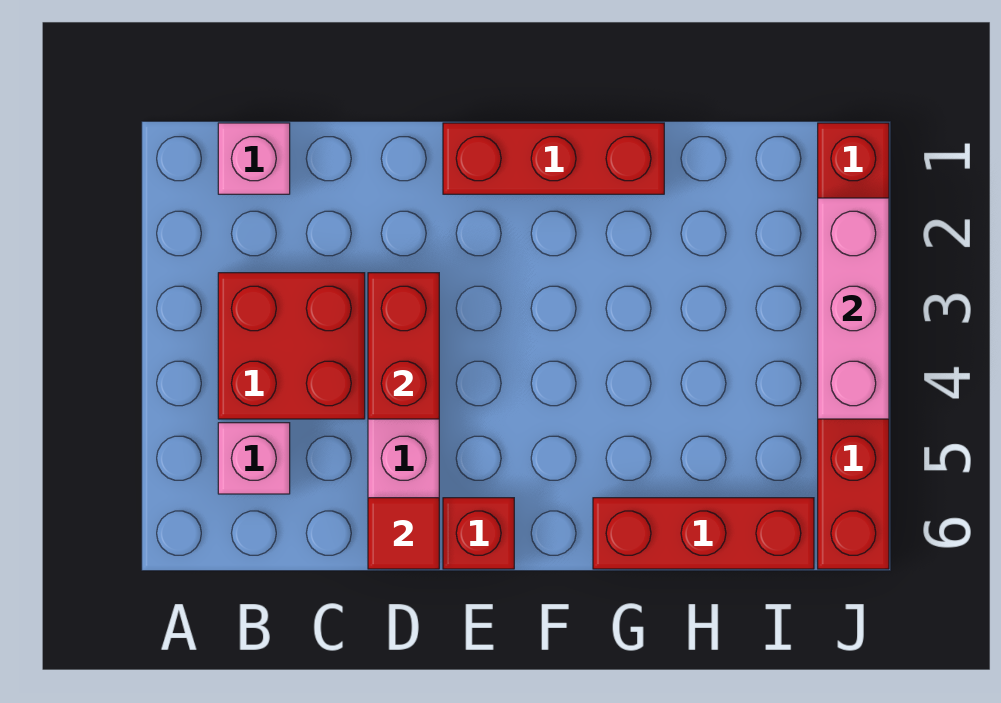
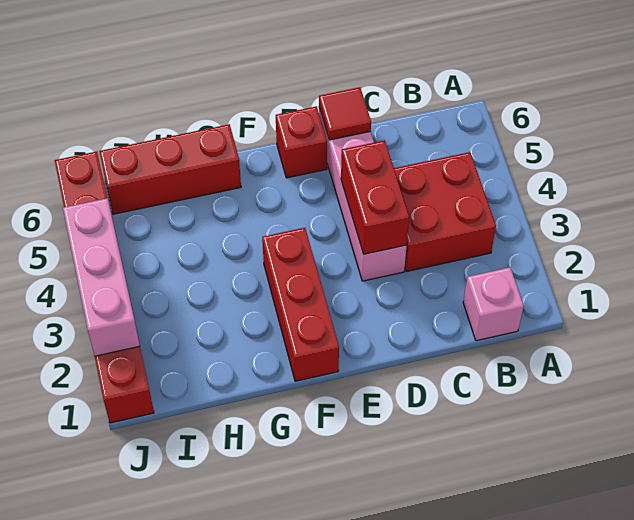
pink brick B5 level 1 -> none
red brick E1:G1 level 1 -> red brick F1:F3 level 1

